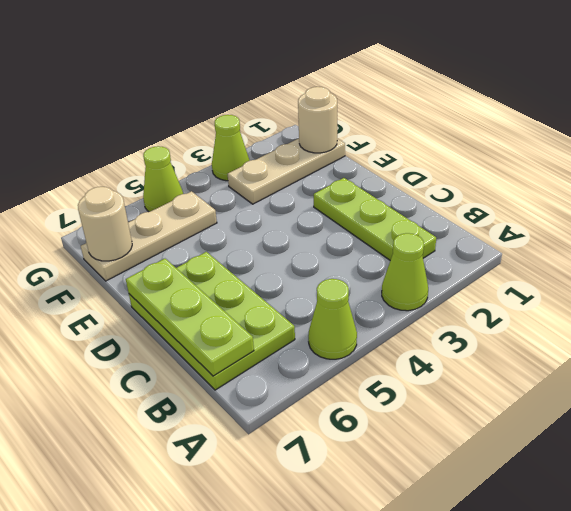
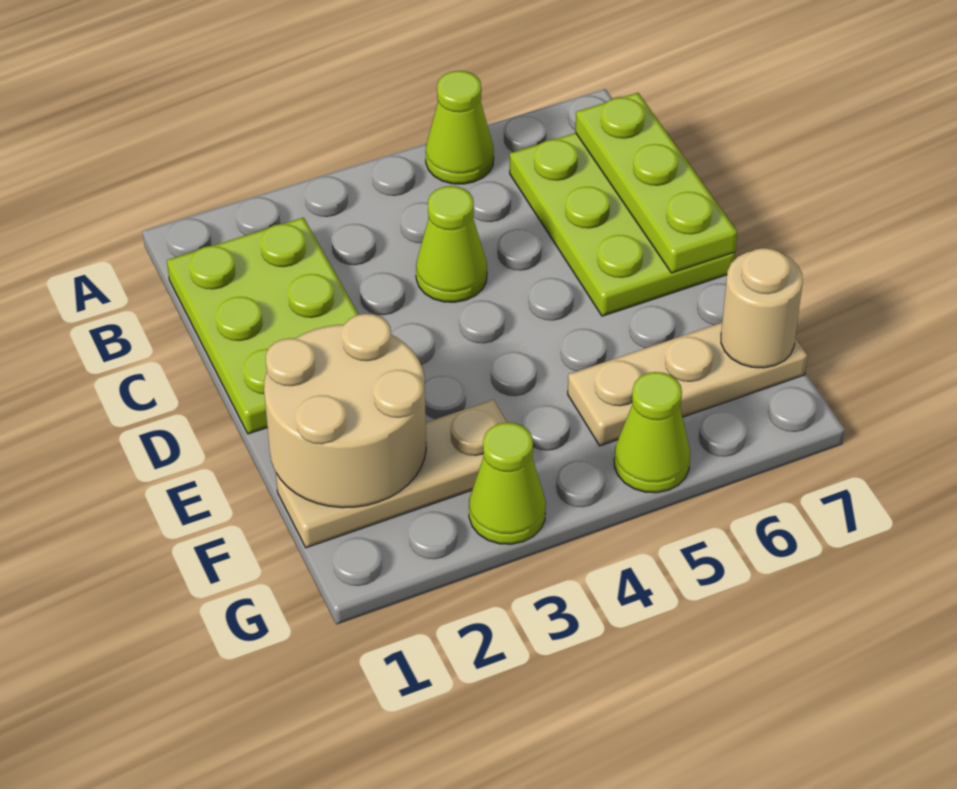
lime cone A3 level 1 -> lime cone C4 level 1
lime plate B2:D2 level 1 -> lime plate B1:D2 level 1
tan round brick F1 level 2 -> tan round brick E1:F2 level 2

